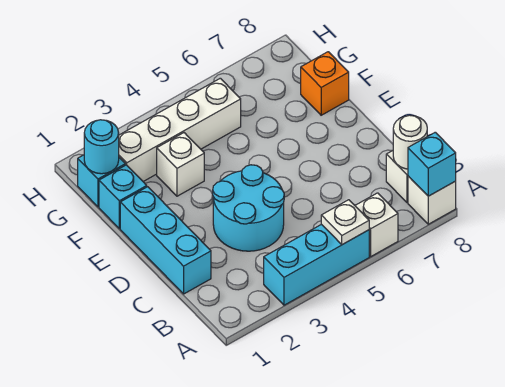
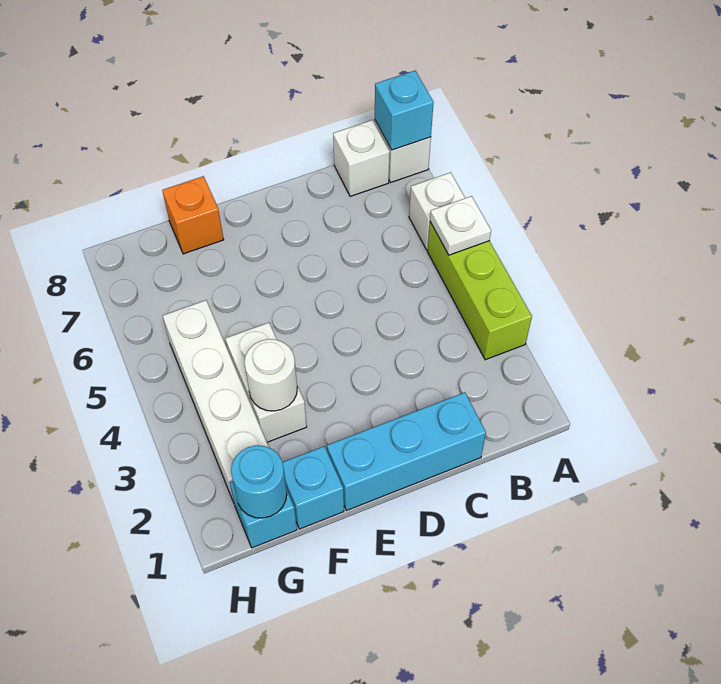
cyan brick A3:A5 level 1 -> lime brick A3:A5 level 1
white round brick B8 level 2 -> white round brick F3 level 2
cyan round brick C3:D4 level 1 -> none
white brick F3 level 1 -> white brick F3:F4 level 1

